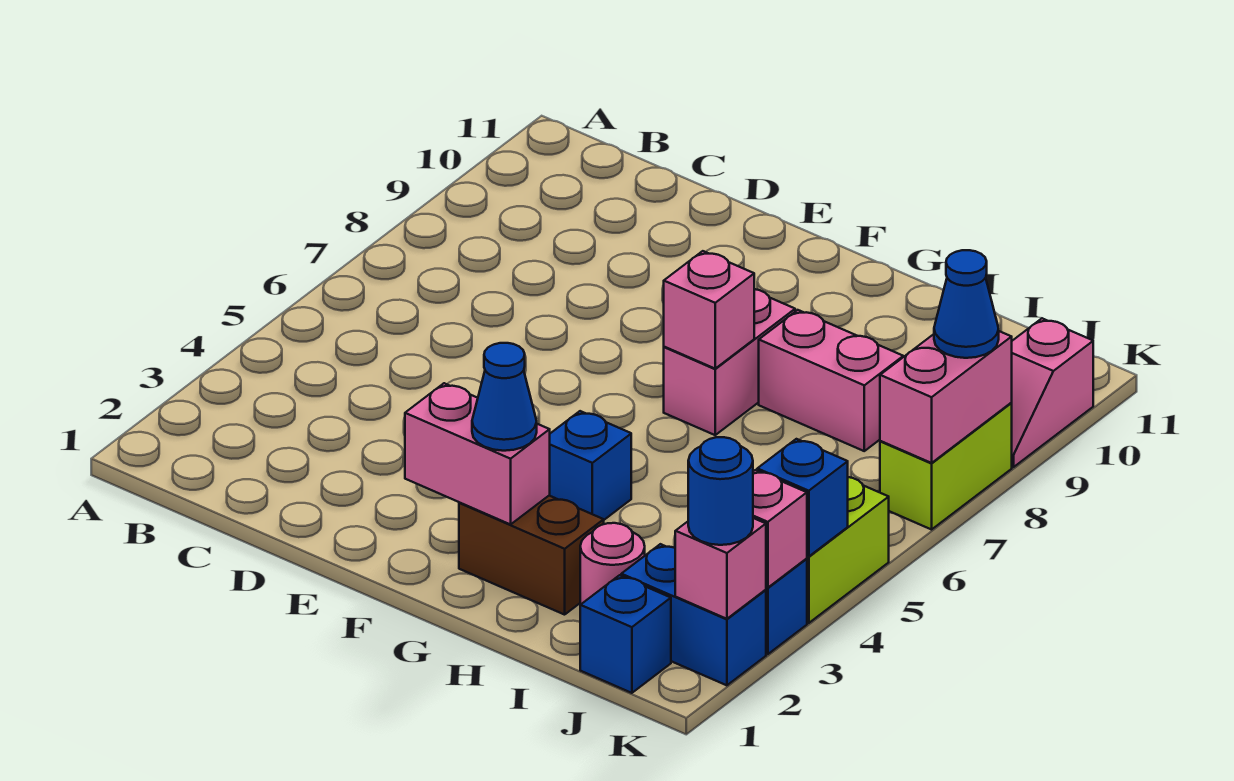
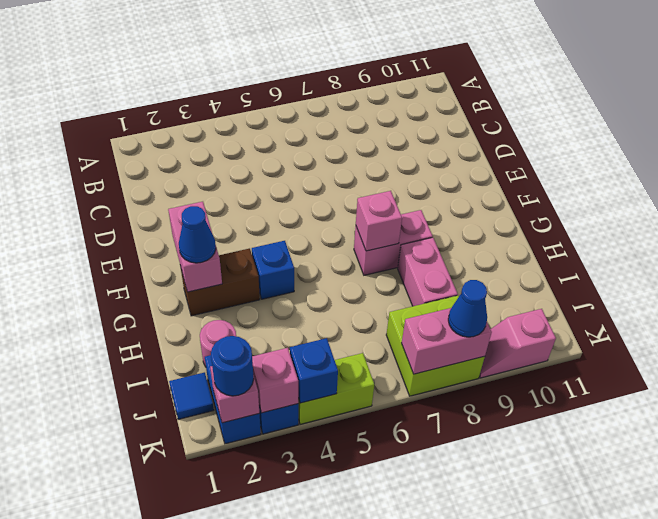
brown brick G2:H2 level 1 -> brown brick G2:G3 level 1
blue brick J1 level 1 -> blue tile J1 level 1
lime brick K7:K8 level 1 -> lime brick J7:K8 level 1

